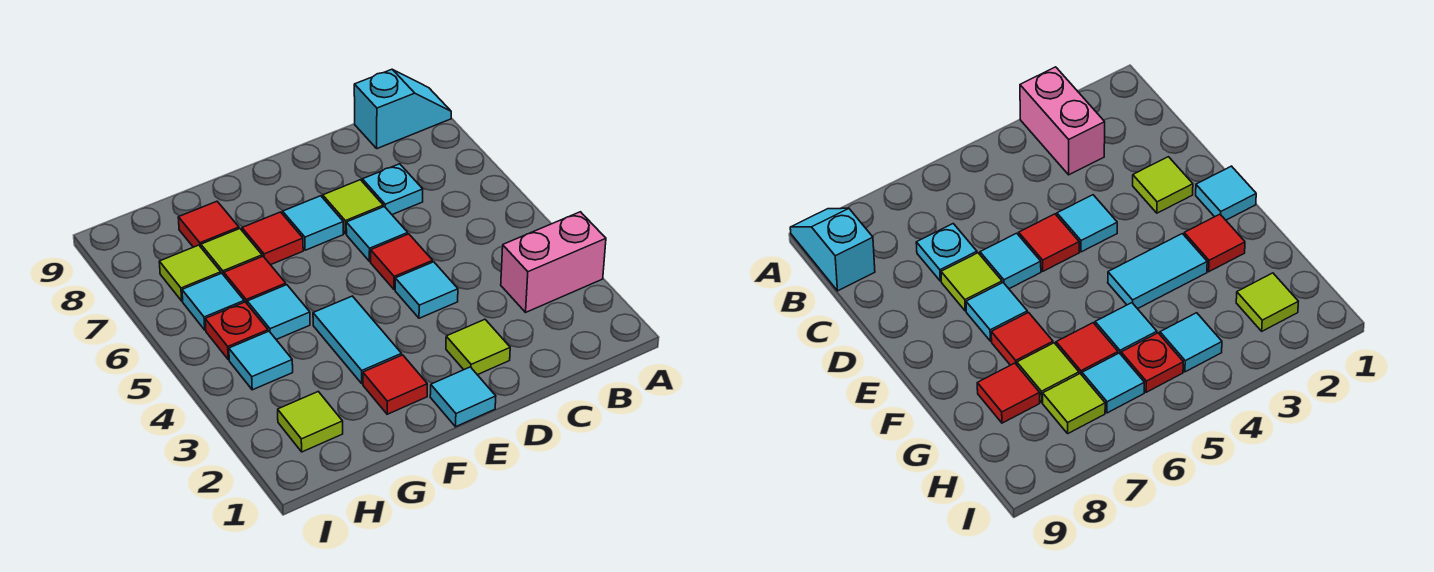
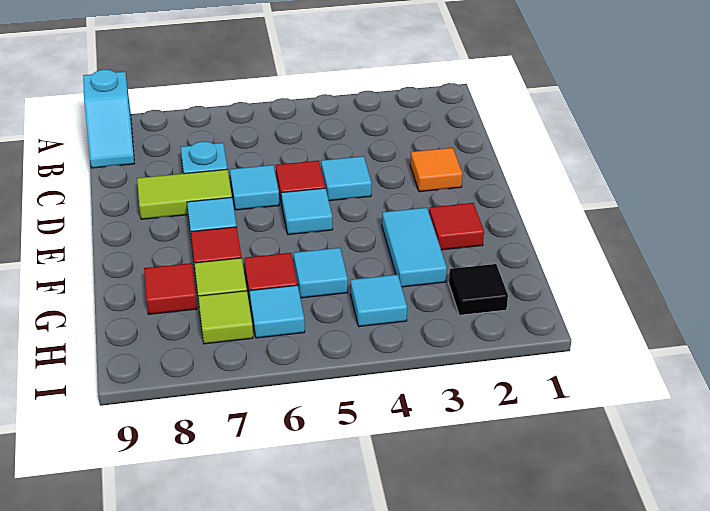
pink brick A3:B3 level 1 -> none
cyan slope A9:B9 level 1 top B -> cyan slope A9:B9 level 1 top A
lime tile D2 level 1 -> orange tile D2 level 1
lime tile D7 level 1 -> lime tile D7:D8 level 1
cyan tile E1 level 1 -> cyan tile E5 level 1
cyan tile F3:F4 level 1 -> cyan tile F3:G3 level 1
lime tile H2 level 1 -> black tile H2 level 1
red plate H5 level 1 -> none

